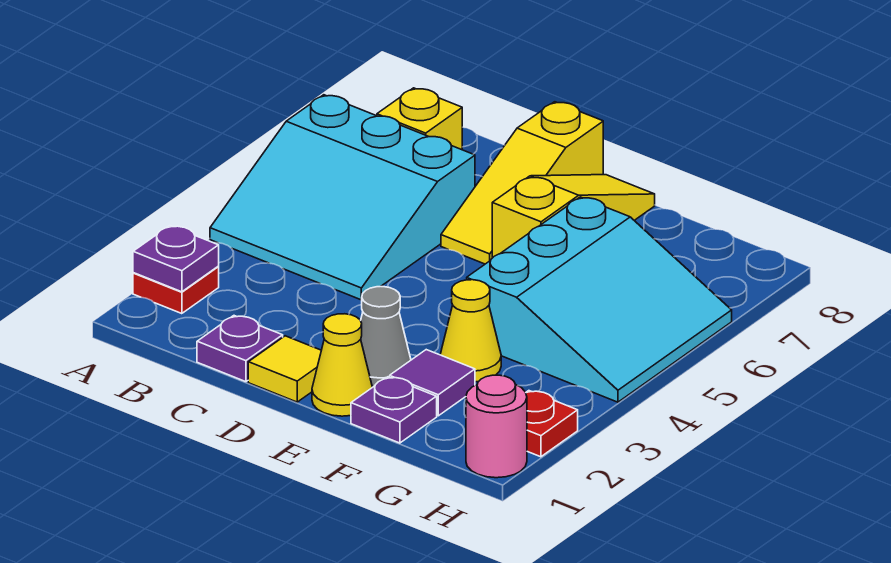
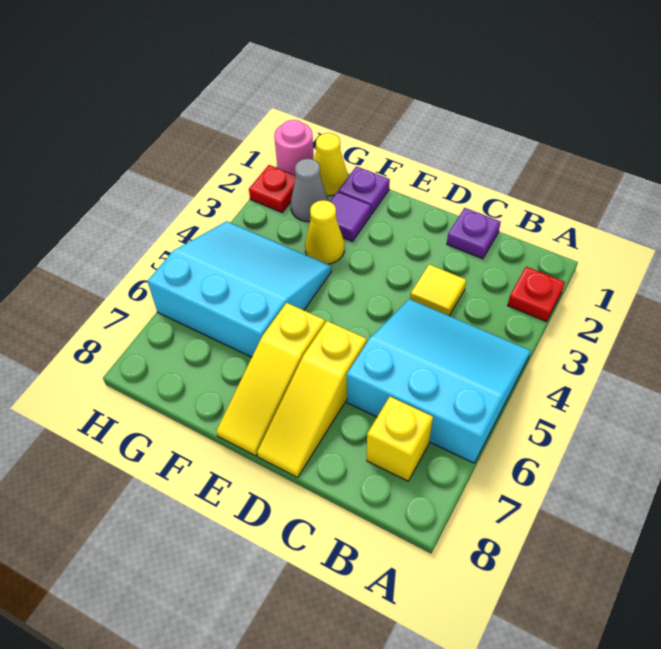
purple plate A2 level 2 -> none
yellow tile D1 level 1 -> yellow tile C3 level 1
yellow slope D6:D8 level 1 top 8 -> yellow slope D6:D8 level 1 top 6
yellow cone E1 level 1 -> yellow cone G1 level 1
grey cone E2 level 1 -> grey cone G2 level 1
cyan slope F4:H6 level 1 top F -> cyan slope F4:H6 level 1 top 6

